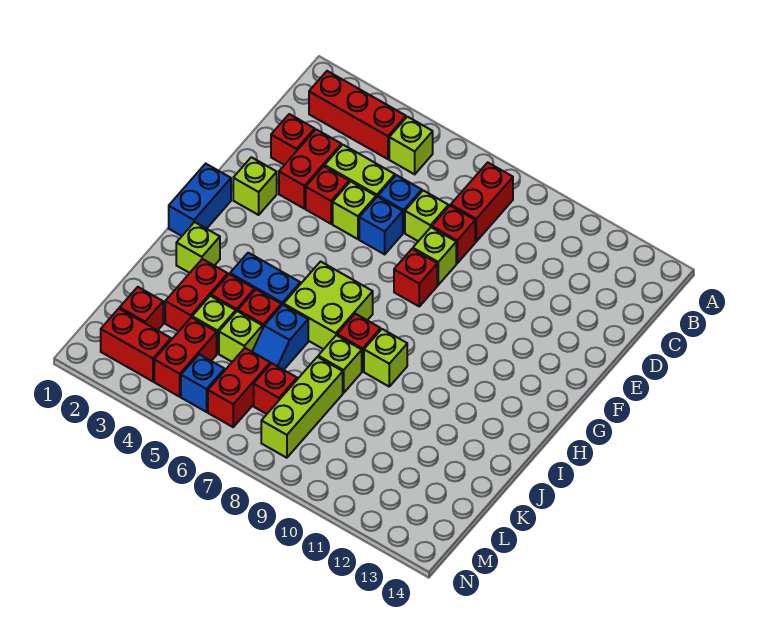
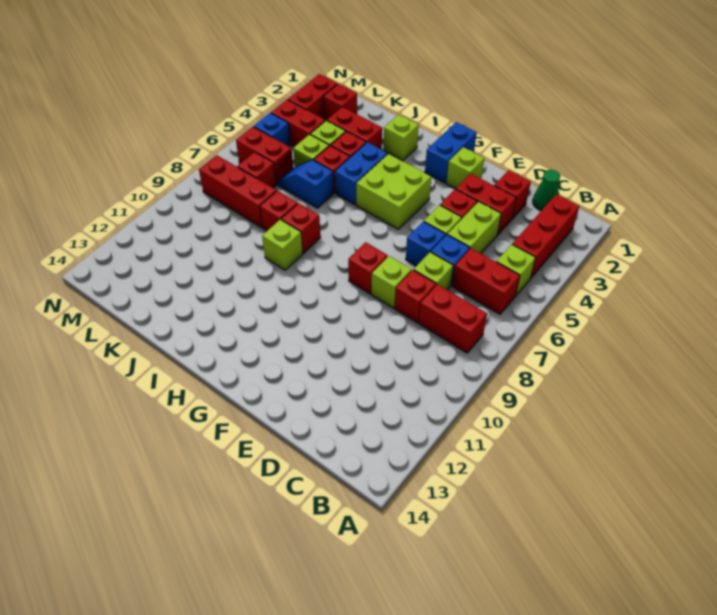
none -> red brick B6:C6 level 1
none -> green cone C1 level 1
blue brick G1:H1 level 1 -> blue brick G1:G2 level 1
lime brick H6:I7 level 1 -> lime brick G4:H5 level 1
lime brick J8 level 1 -> red brick J8 level 1
lime brick K8:M8 level 1 -> red brick K8:M8 level 1

